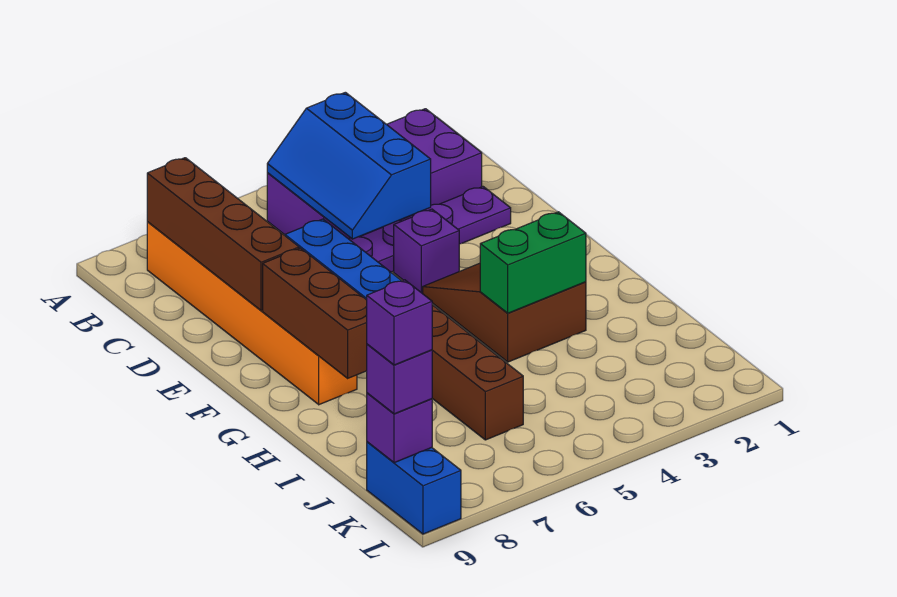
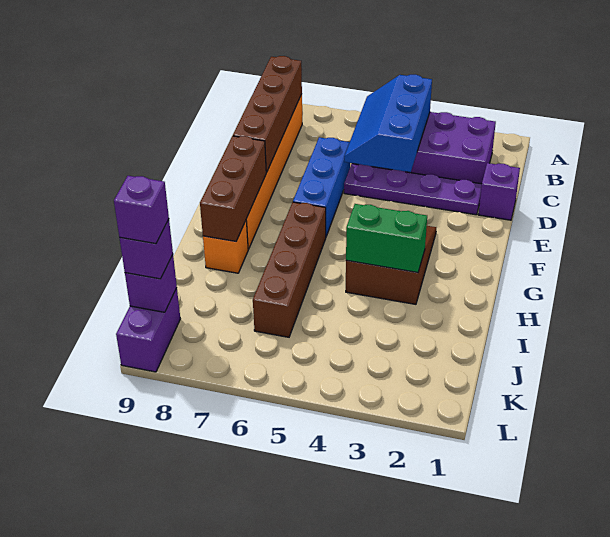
purple brick E4 level 1 -> purple brick D1 level 1
none -> orange brick H8 level 1
blue brick K9:L9 level 1 -> purple brick K9:L9 level 1

